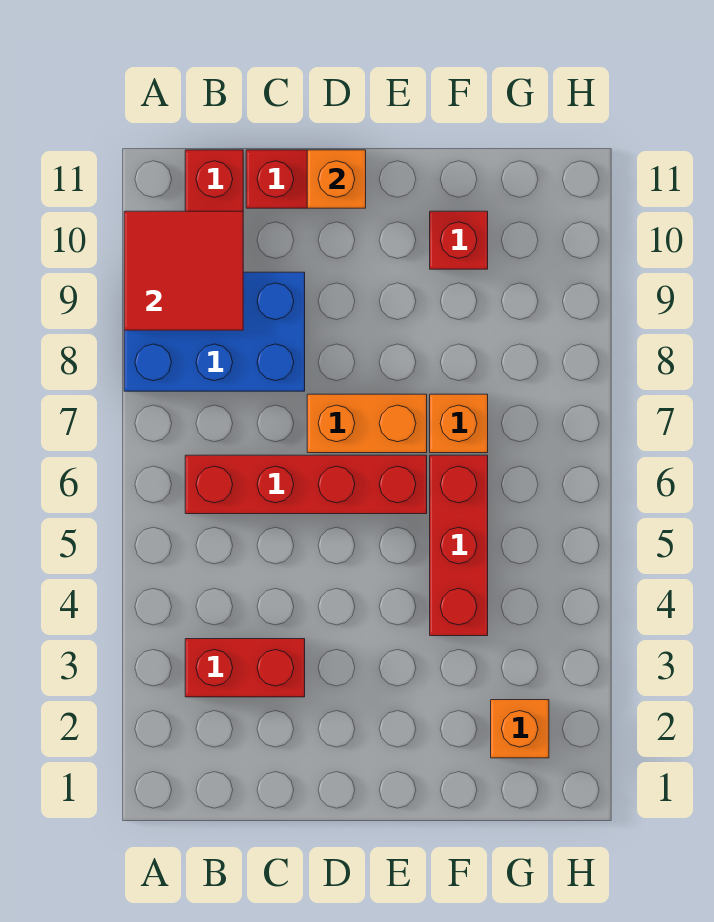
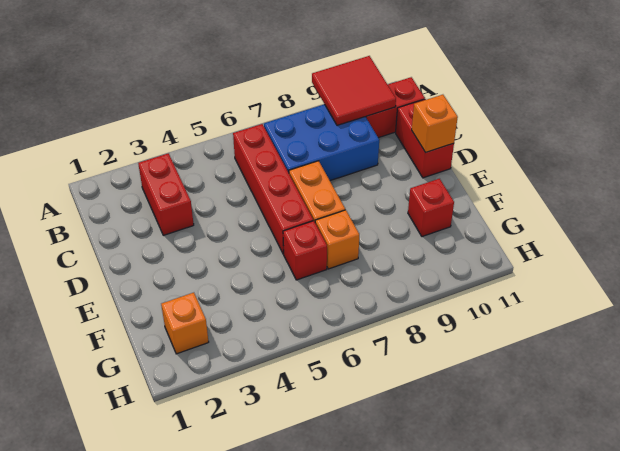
blue brick A8:C9 level 1 -> blue brick B7:C9 level 1
red brick F4:F6 level 1 -> red brick F6 level 1

